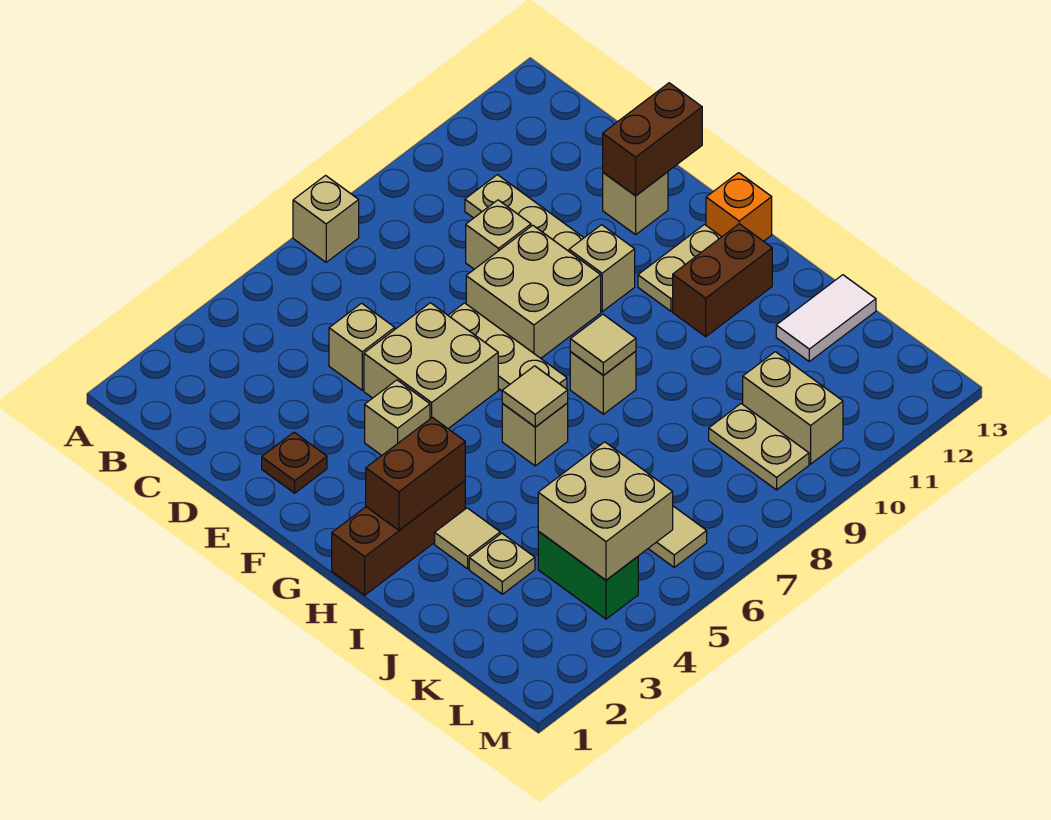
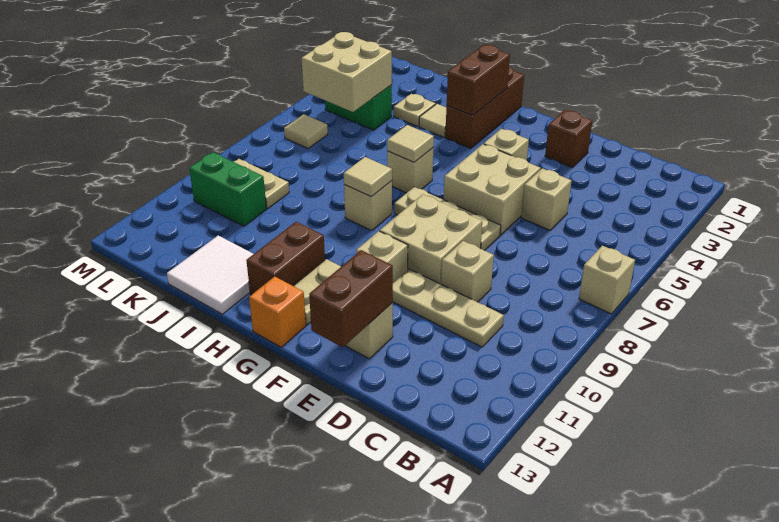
brown plate E2 level 1 -> brown brick E2 level 1
white tile J12:J13 level 1 -> white tile I12:J13 level 1
tan brick K10:L10 level 1 -> green brick K10:L10 level 1

